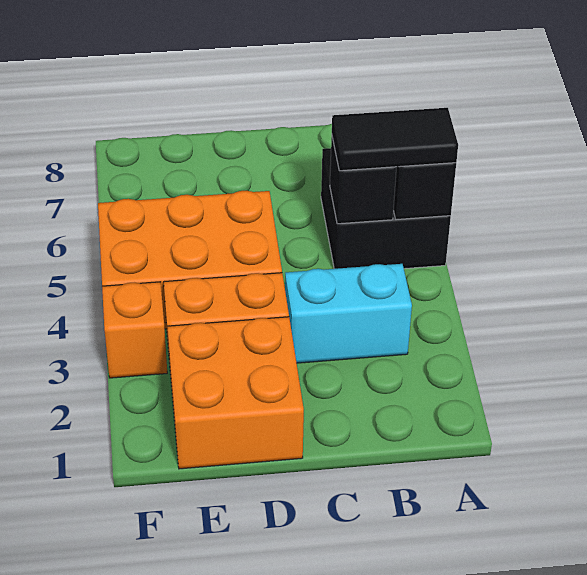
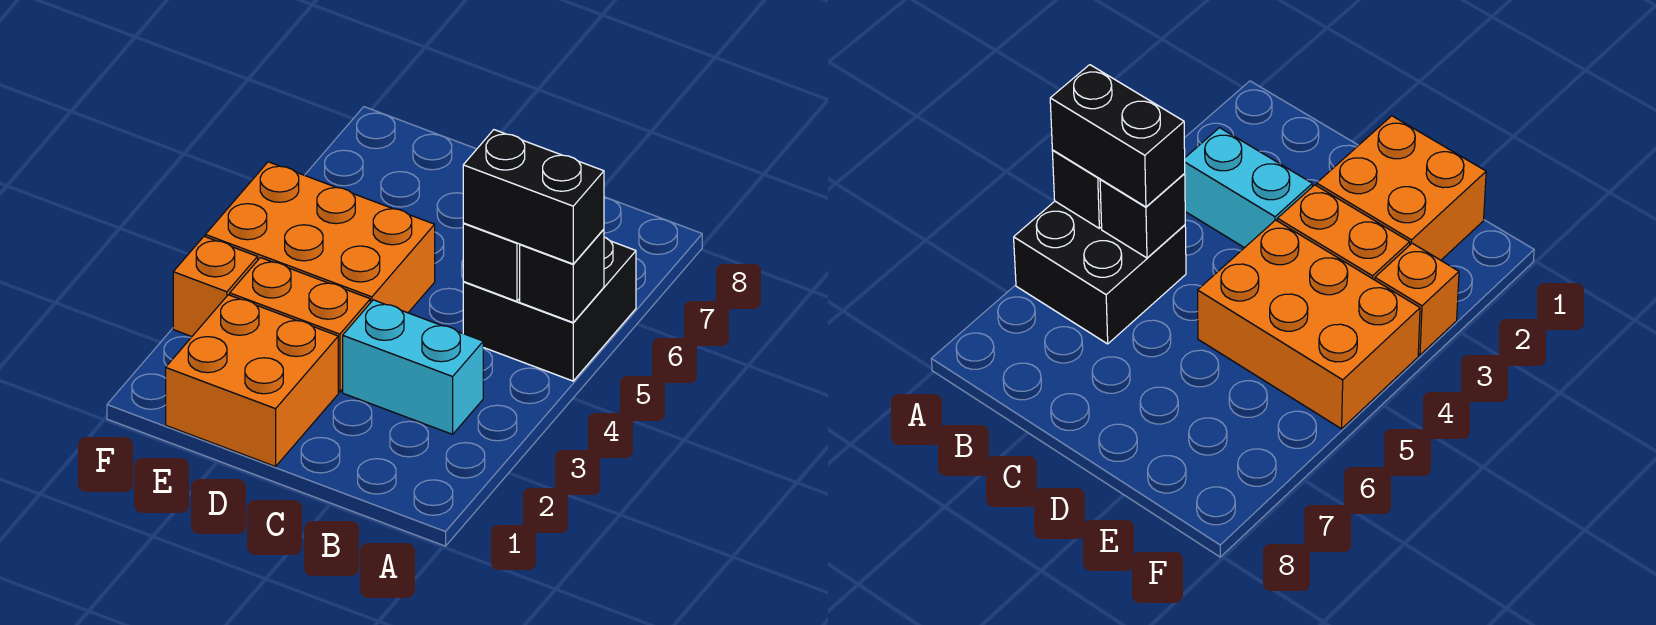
black tile A5:B5 level 3 -> black brick A5:B5 level 3

